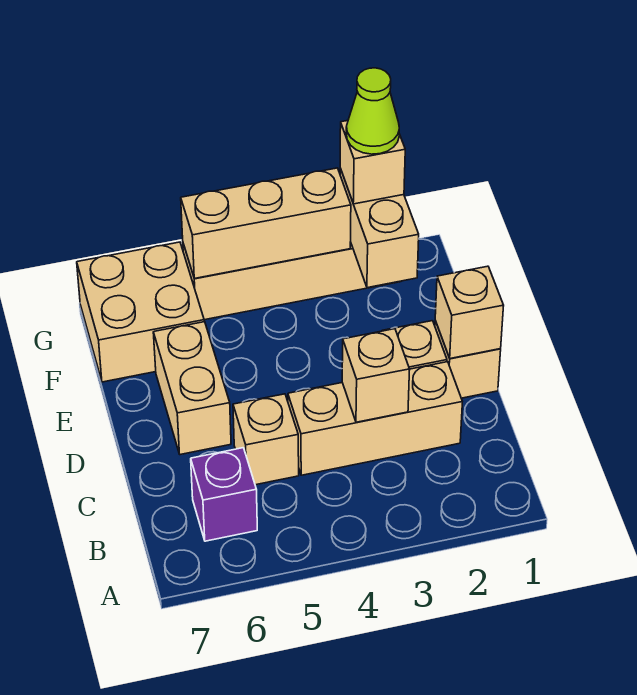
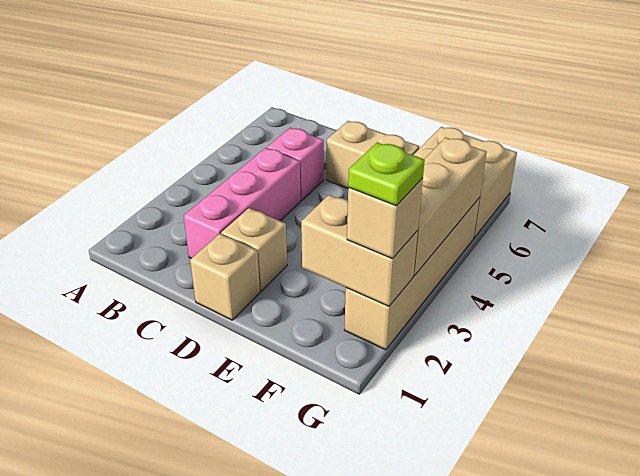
purple brick B6 level 1 -> none
tan brick C2:C4 level 1 -> pink brick C2:C4 level 1
tan brick C3 level 2 -> none
tan brick C5 level 1 -> pink brick C5 level 1
tan brick D1 level 2 -> none
lime cone G2 level 4 -> lime plate G2 level 4

